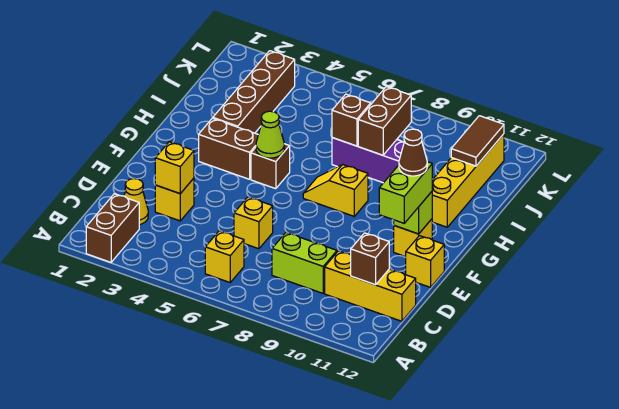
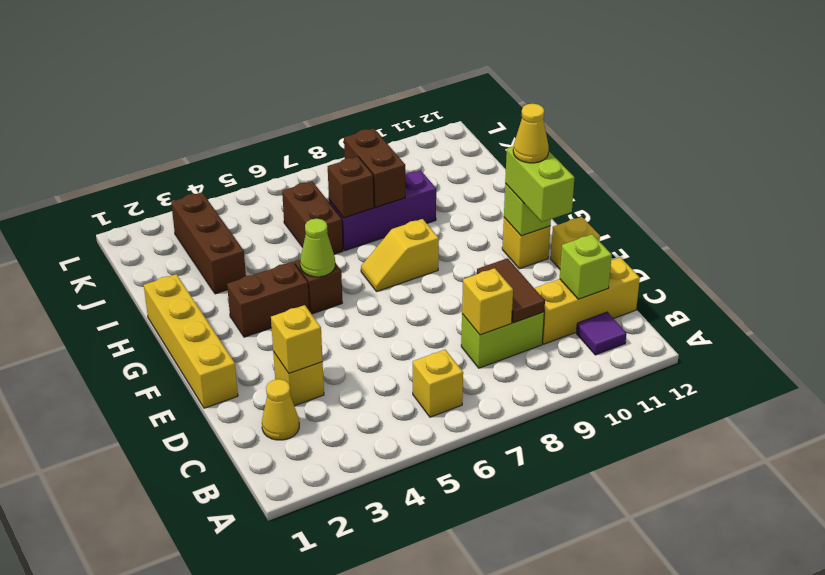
brown brick A2:B2 level 1 -> brown brick I6:J6 level 1
none -> purple tile B11 level 1
brown brick C11 level 2 -> lime brick C11 level 2
yellow brick D6 level 1 -> yellow brick C8 level 2
brown cone F11 level 4 -> yellow cone F11 level 4
brown brick H3:K3 level 1 -> brown brick I3:K3 level 1
yellow brick H11:K11 level 1 -> yellow brick E1:H1 level 1
brown tile J11:K11 level 2 -> brown tile C9:D9 level 2

